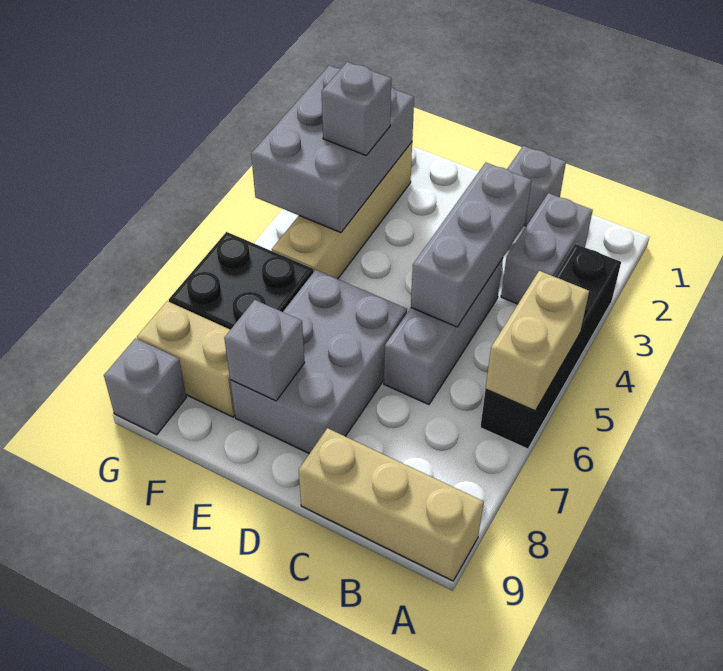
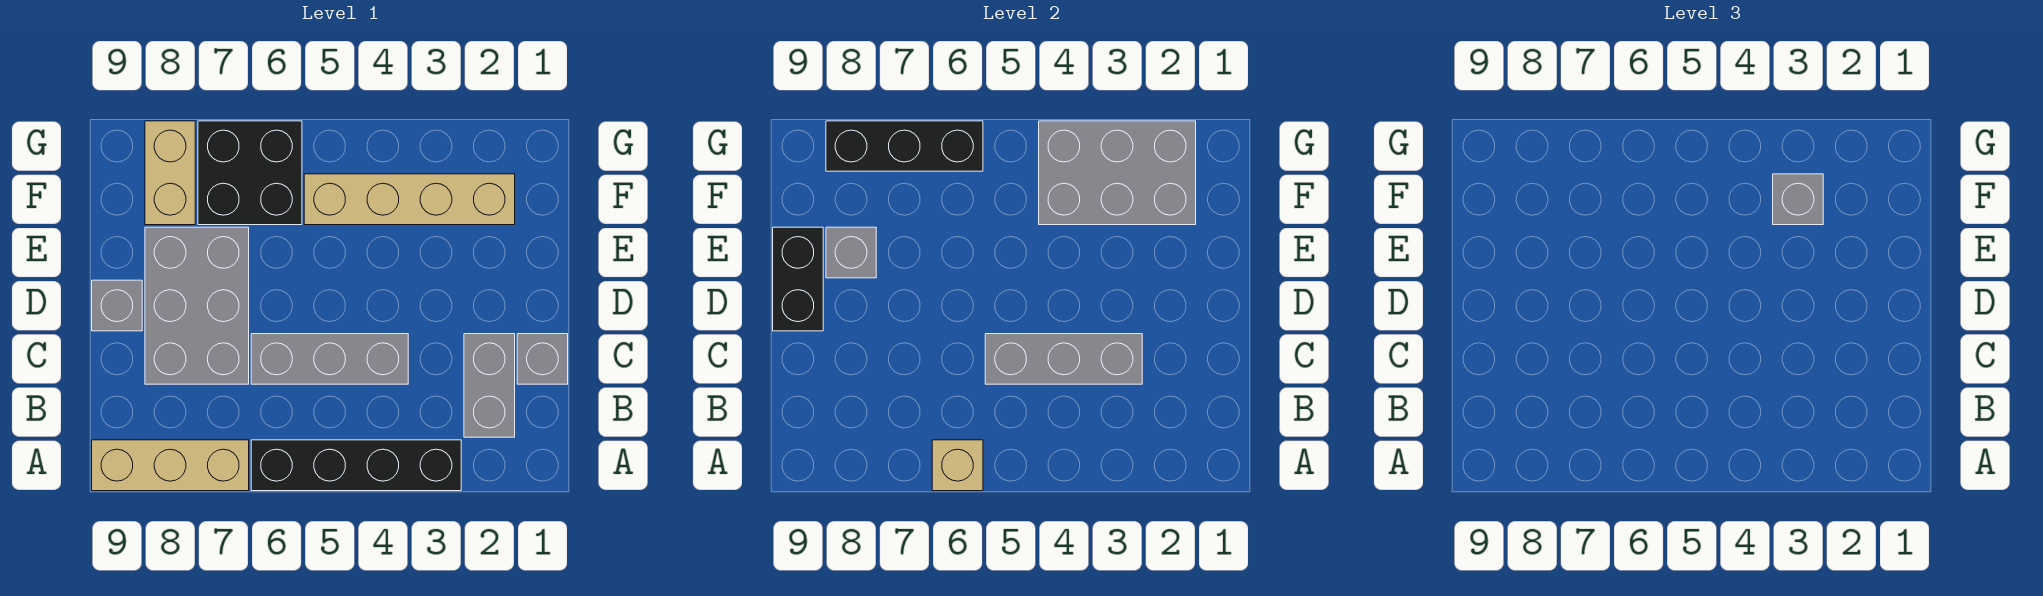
tan brick A5:A6 level 2 -> tan brick A6 level 2
tan brick A9:C9 level 1 -> tan brick A7:A9 level 1
grey brick B2:B3 level 1 -> grey brick B2:C2 level 1
grey brick D6:E8 level 1 -> grey brick C7:E8 level 1
none -> black brick D9:E9 level 2
none -> black brick G6:G8 level 2
grey brick G9 level 1 -> grey brick D9 level 1

